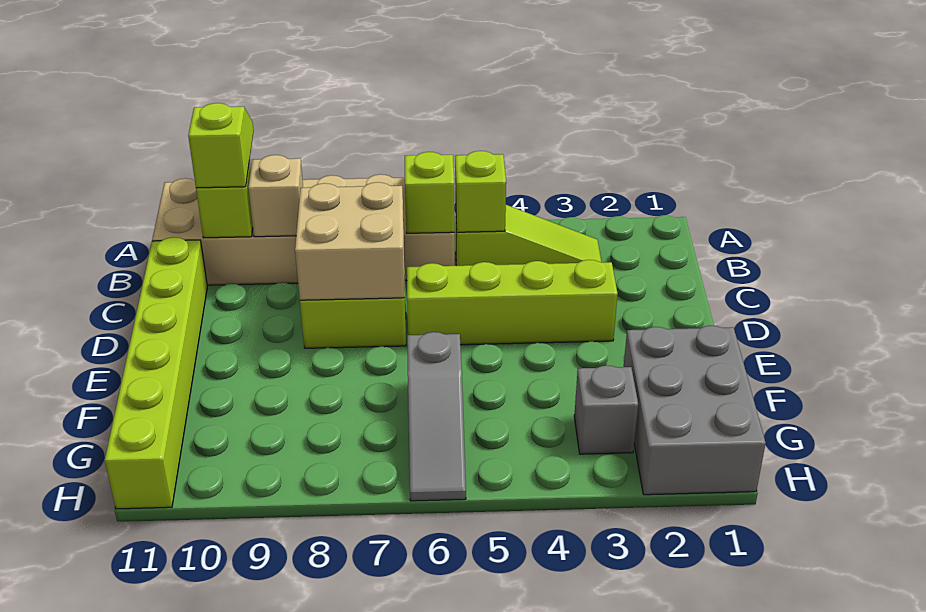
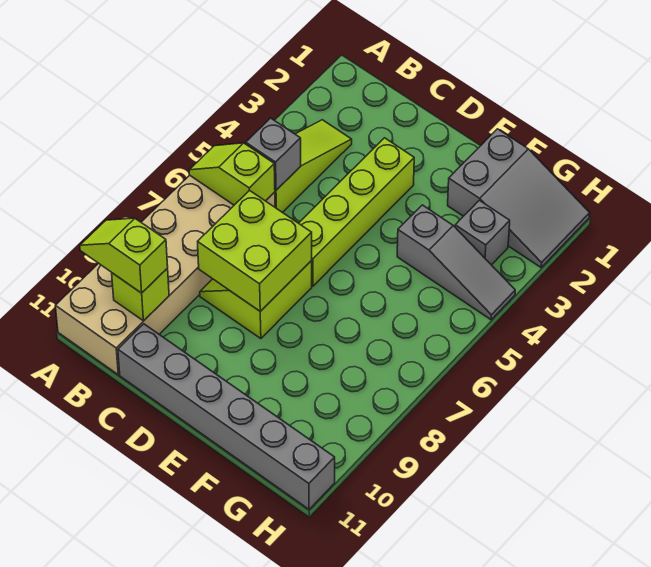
lime brick B5 level 2 -> grey brick B5 level 2
tan brick B9 level 2 -> none
tan brick C7:D8 level 2 -> lime brick C7:D8 level 2
lime brick C11:H11 level 1 -> grey brick C11:H11 level 1
grey brick F1:H2 level 1 -> grey slope F1:H2 level 1 top F
grey slope F6:H6 level 1 top F -> grey slope F4:H4 level 1 top F

